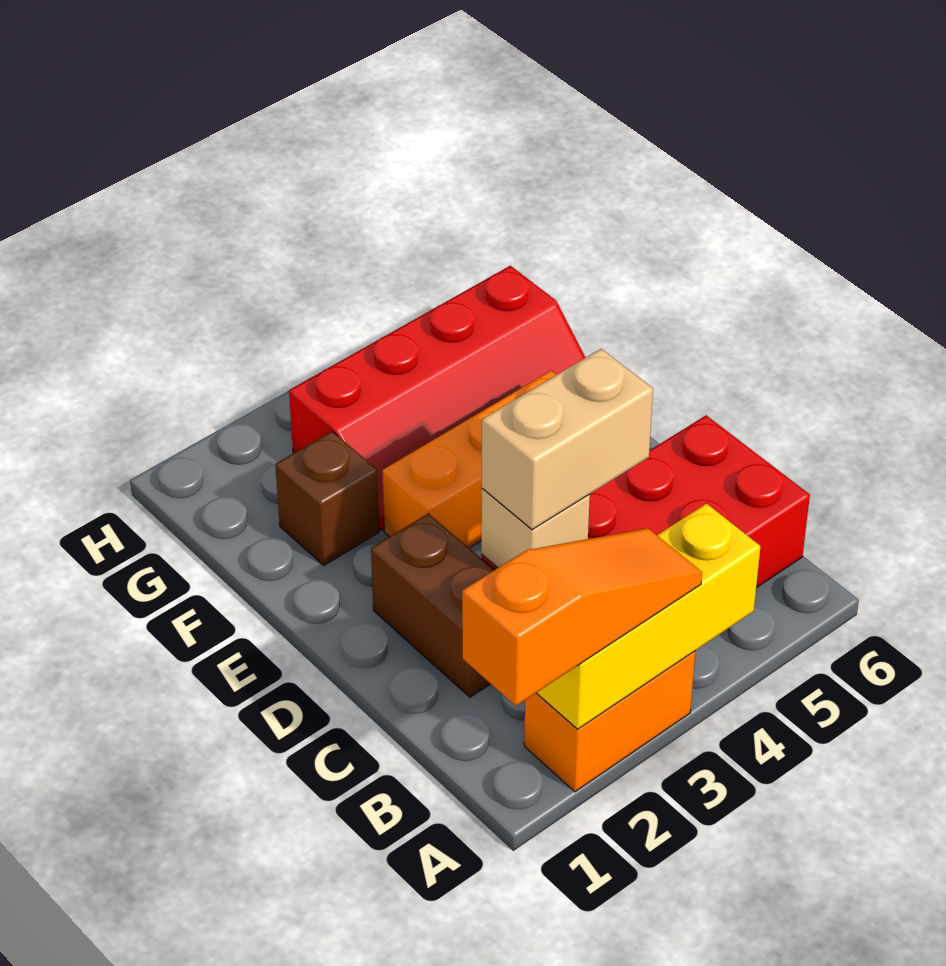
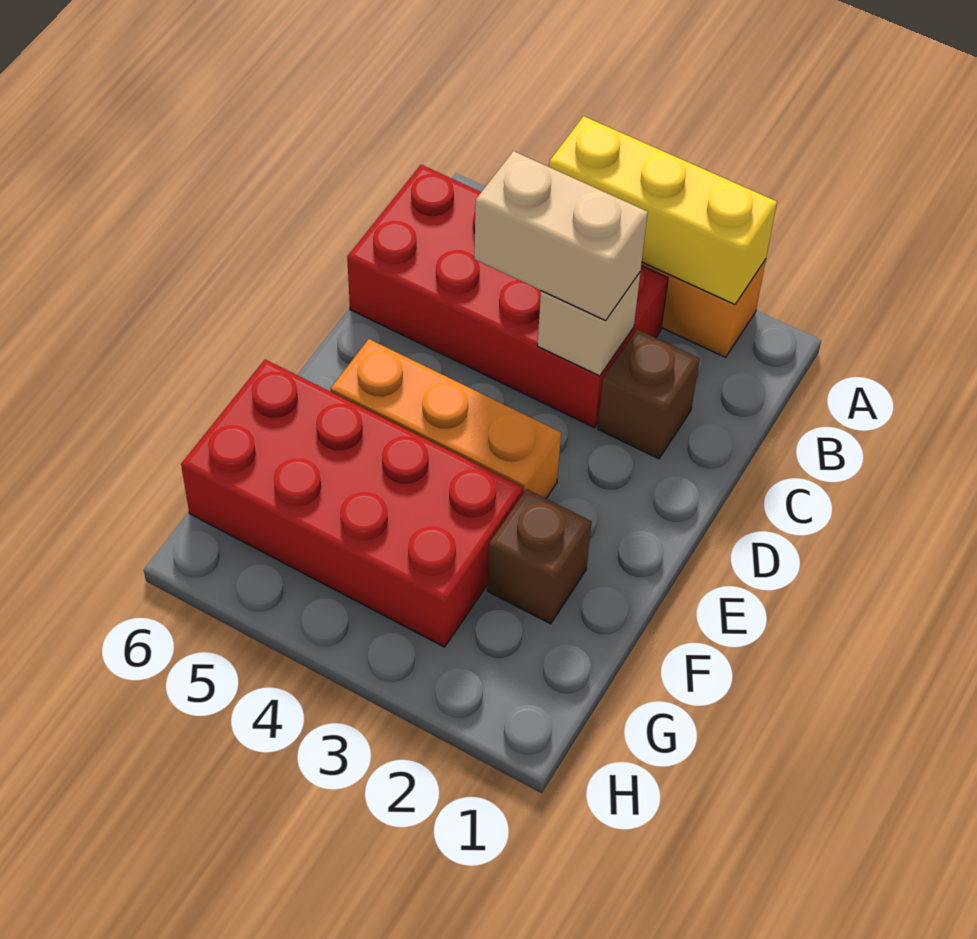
orange slope A1:A3 level 3 top 1 -> none
brown brick C2:D2 level 1 -> brown brick C2 level 1
red slope F3:G6 level 1 top G -> red brick F3:G6 level 1

